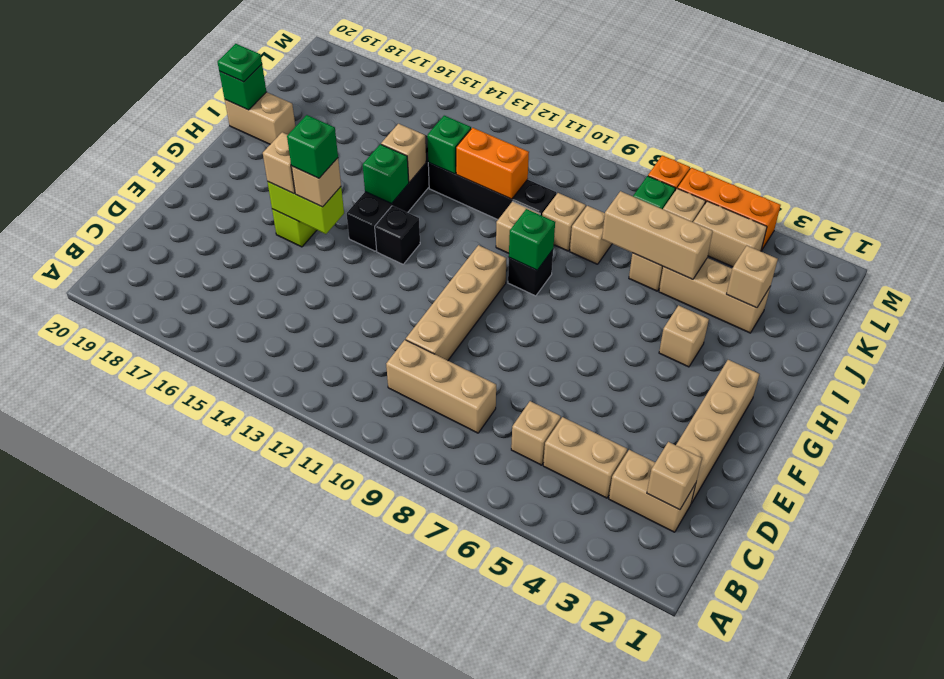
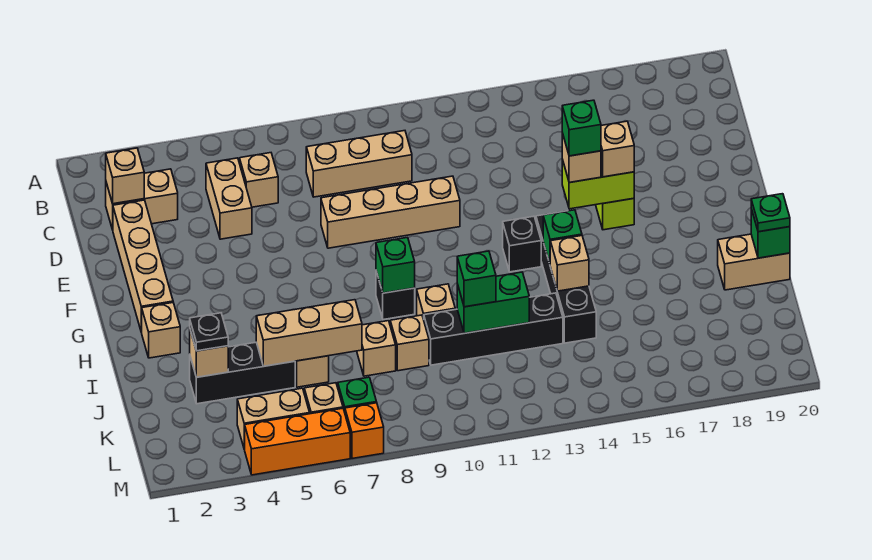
tan brick C4:C5 level 1 -> tan brick C5:D5 level 1
tan brick D10:G10 level 1 -> tan brick E8:E11 level 1
tan brick H4 level 1 -> tan brick H2 level 1
tan brick J3:J5 level 1 -> black brick J3:J5 level 1
none -> black plate J3 level 3
orange brick J11:J12 level 2 -> green brick J11:J12 level 2
green brick J13 level 2 -> green brick J11 level 3

